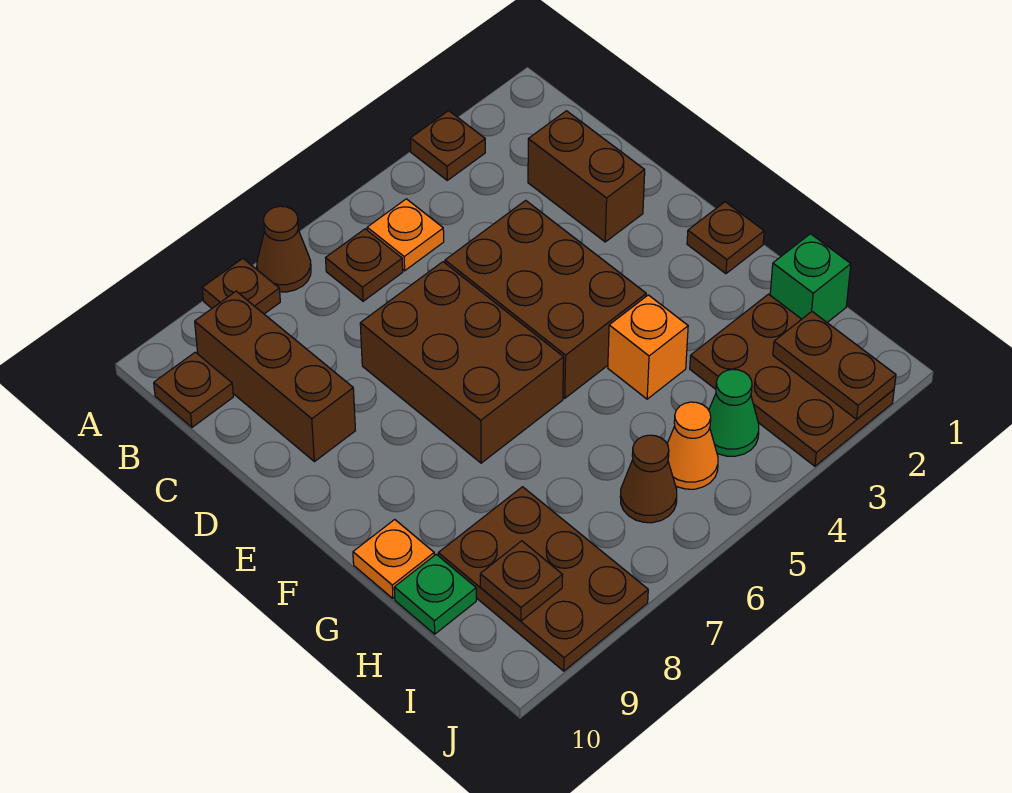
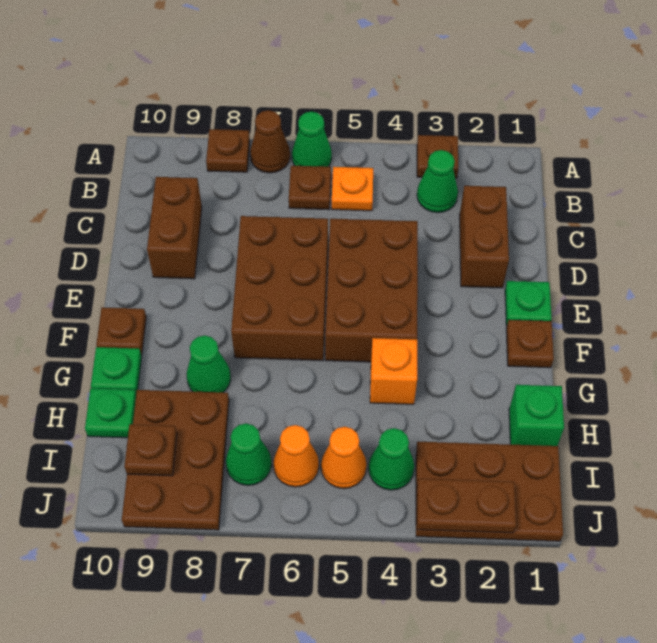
none -> green cone A6 level 1
none -> green cone B3 level 1
brown brick B9:D9 level 1 -> brown brick C9:D9 level 1
brown plate B10 level 1 -> brown plate F10 level 1
none -> green plate E1 level 1
none -> green cone G8 level 1
orange plate G10 level 1 -> green plate G10 level 1
brown plate H2:J3 level 1 -> brown plate I1:J3 level 1
brown plate I2:J2 level 2 -> brown plate J2:J3 level 2
brown cone I6 level 1 -> orange cone I6 level 1
none -> green cone I7 level 1

